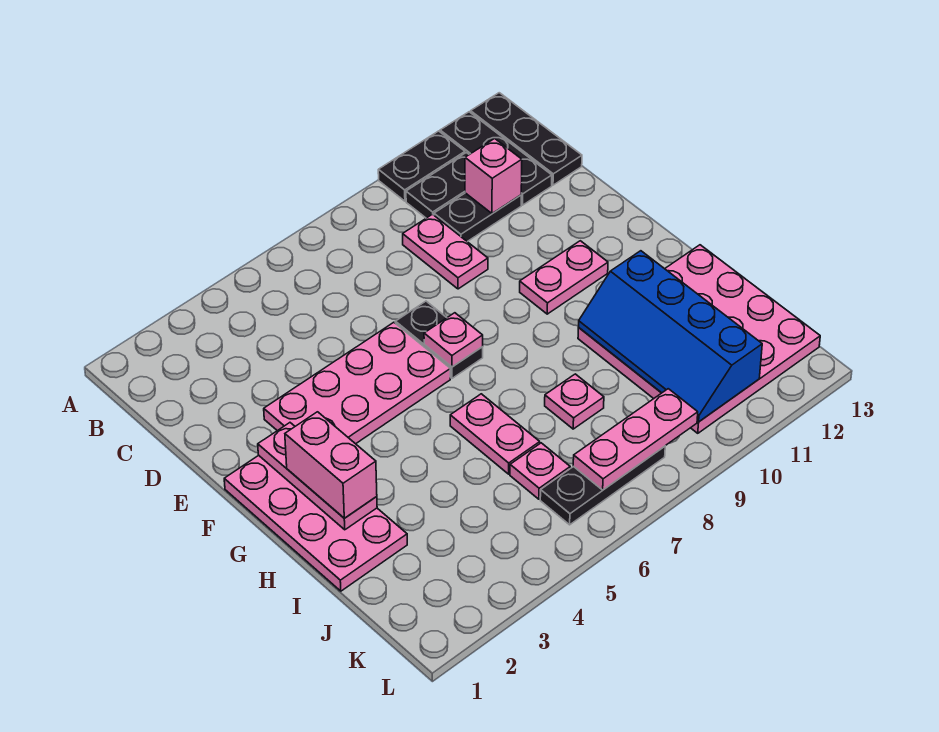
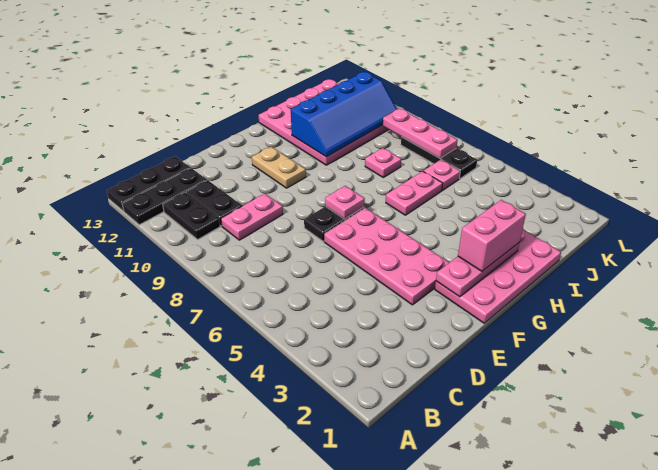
black plate A10:A11 level 1 -> none
pink brick C11 level 2 -> none
pink plate F10:F11 level 1 -> tan plate F10:F11 level 1

